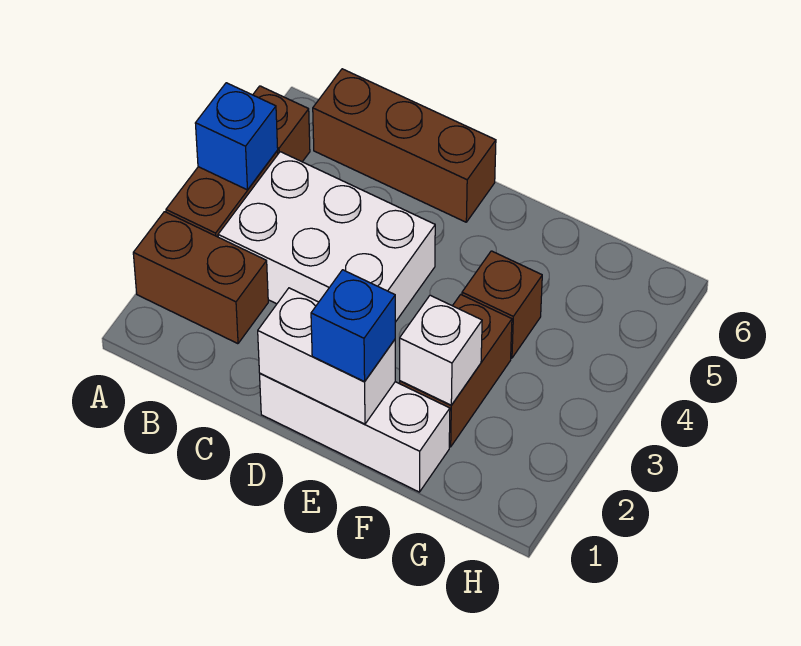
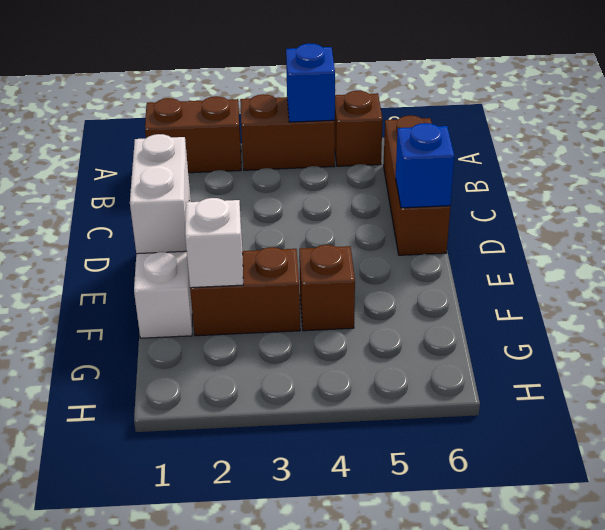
brown brick A2:B2 level 1 -> brown brick A1:A2 level 1
white brick B3:D4 level 1 -> none
blue brick E1 level 3 -> blue brick D6 level 2

